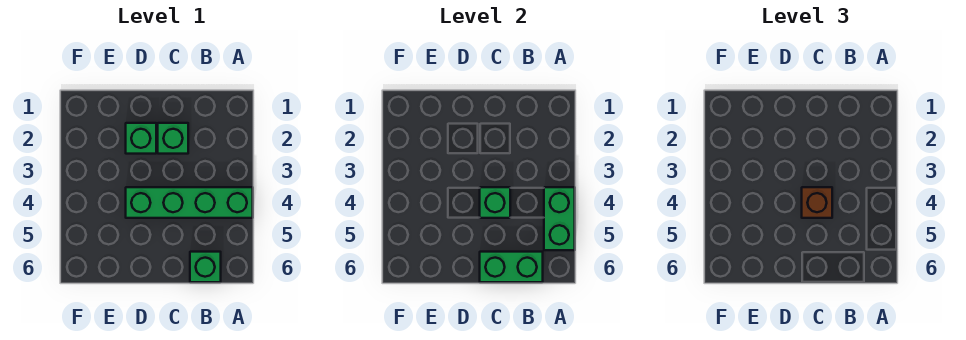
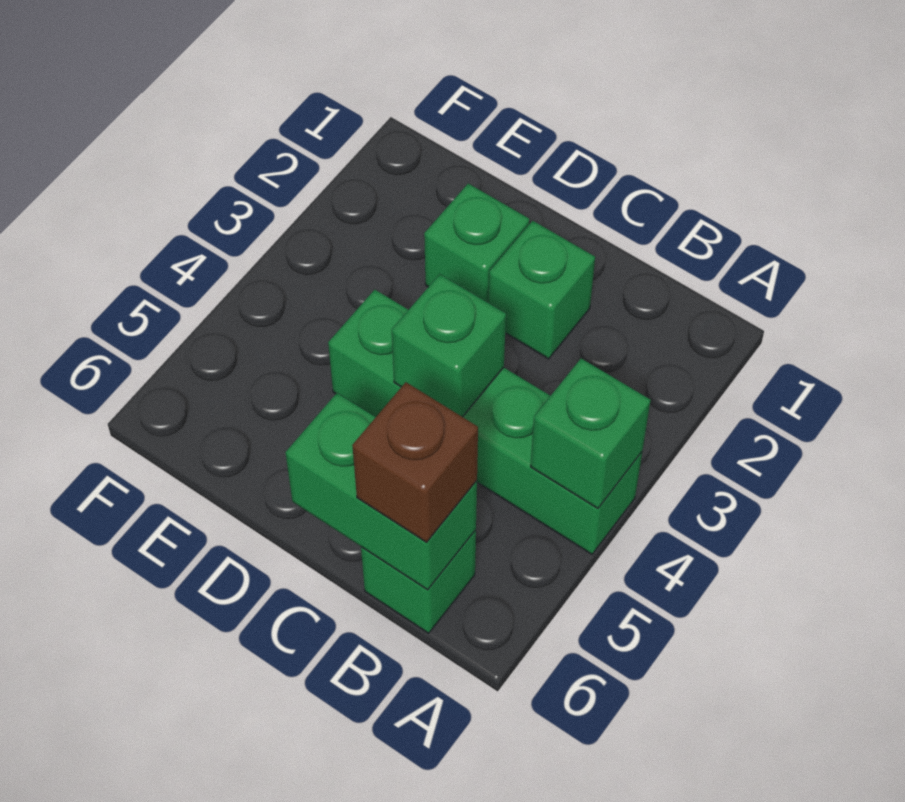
green brick A4:A5 level 2 -> green brick A4 level 2
brown brick C4 level 3 -> brown brick B6 level 3

